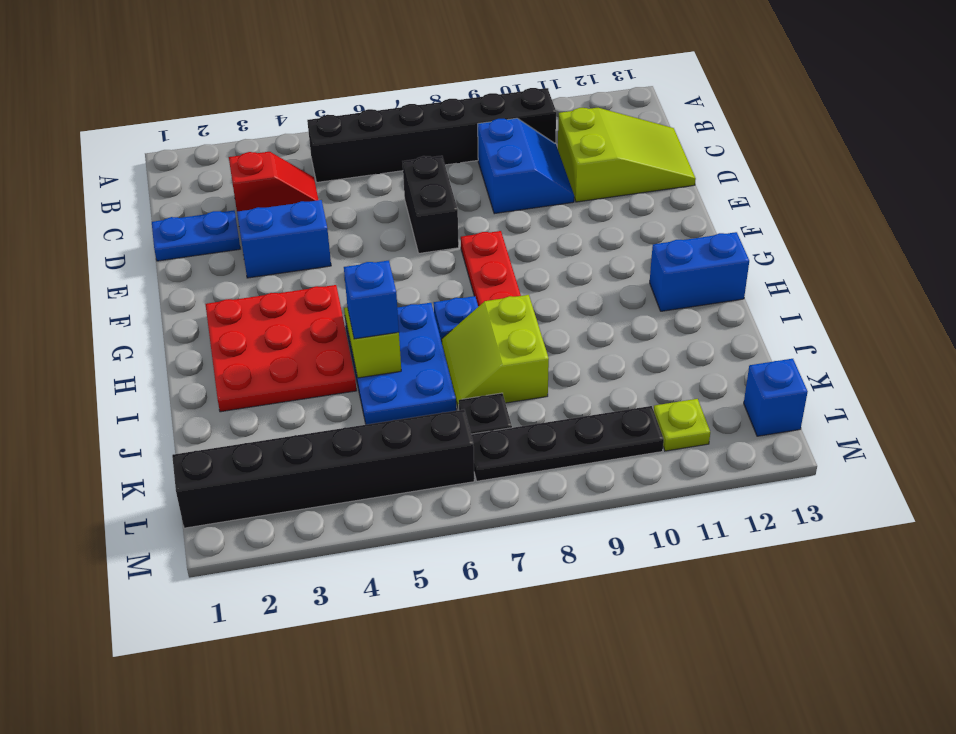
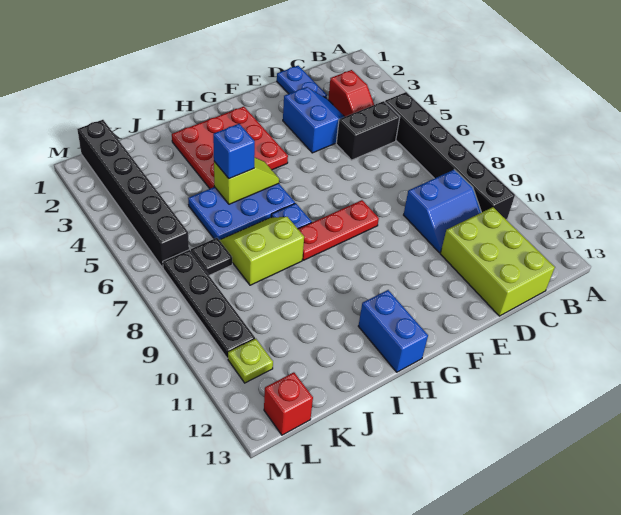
lime slope C11:D13 level 1 top 11 -> lime brick C11:D13 level 1
black brick D7:E7 level 1 -> black brick C5:D5 level 1
blue brick L13 level 1 -> red brick L13 level 1

